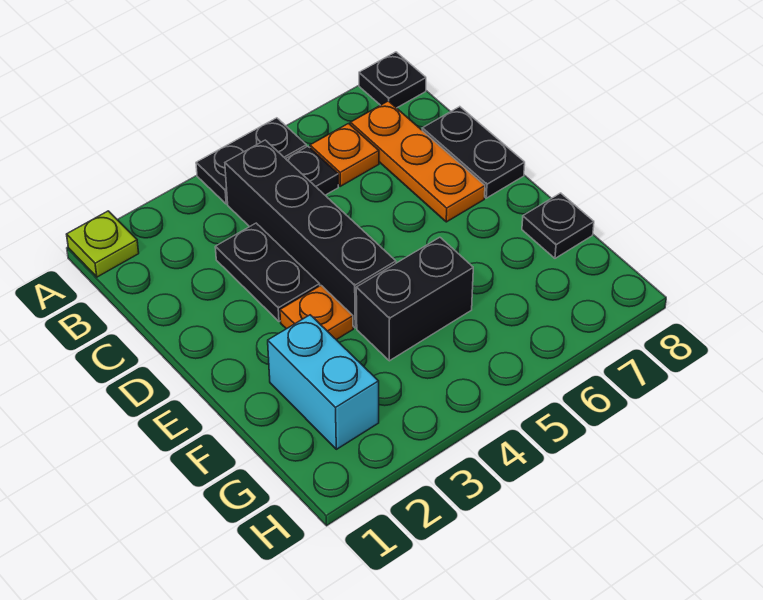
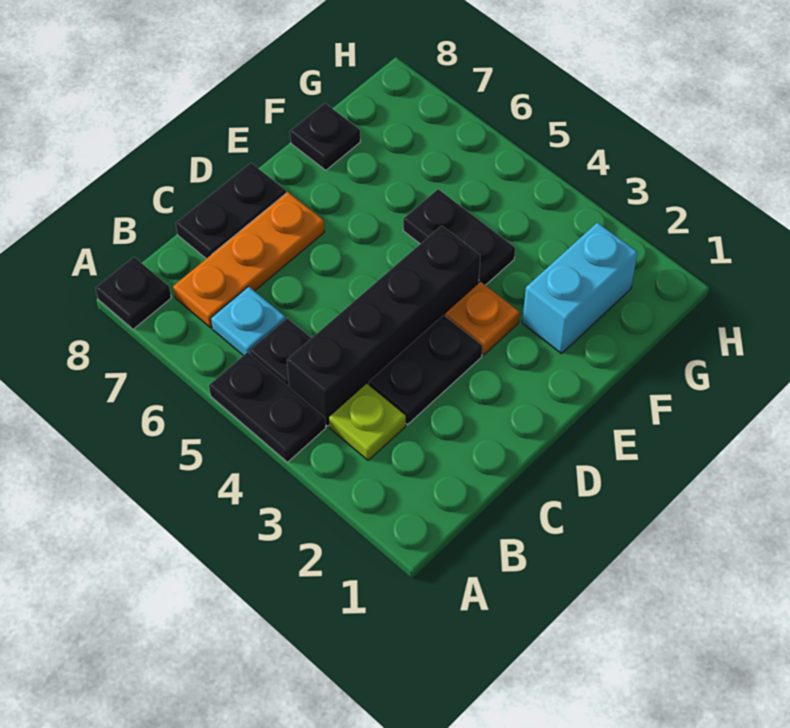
lime plate A1 level 1 -> lime plate B3 level 1
orange plate B6 level 1 -> cyan plate B6 level 1
black brick F4:F5 level 1 -> black plate F4:F5 level 1

